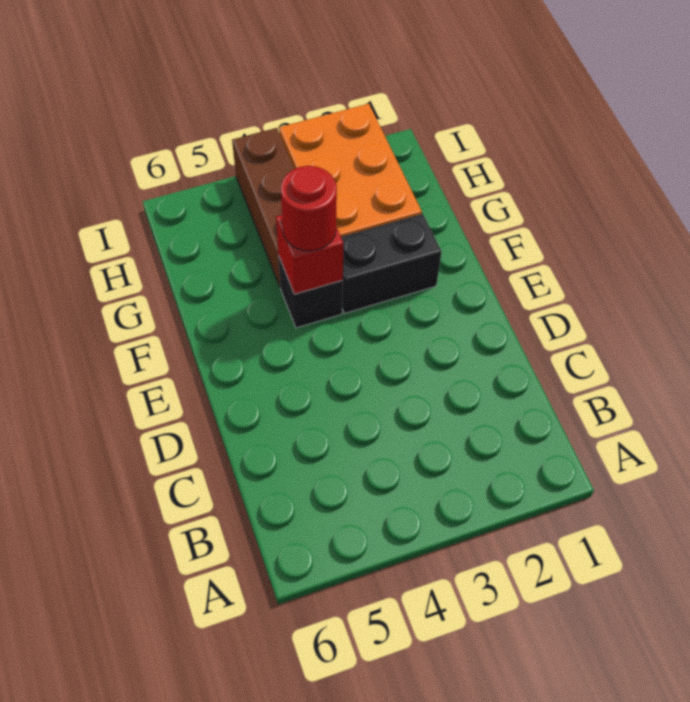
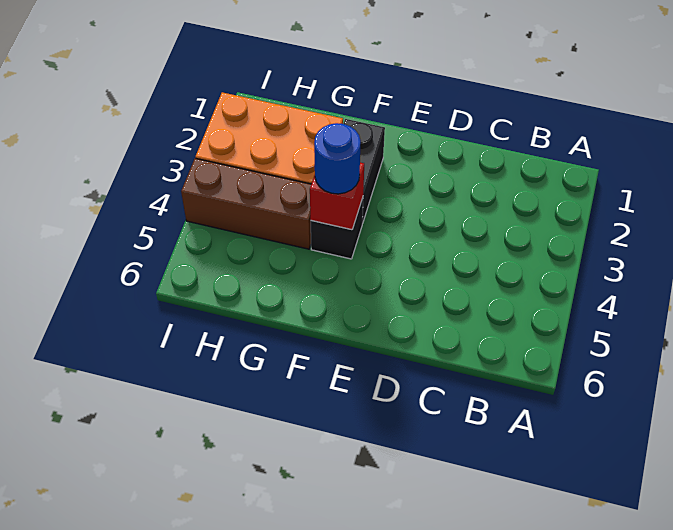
red round brick F4 level 3 -> blue round brick F4 level 3

